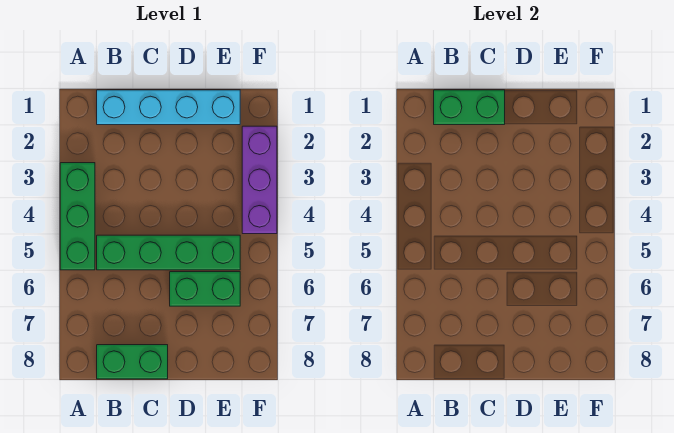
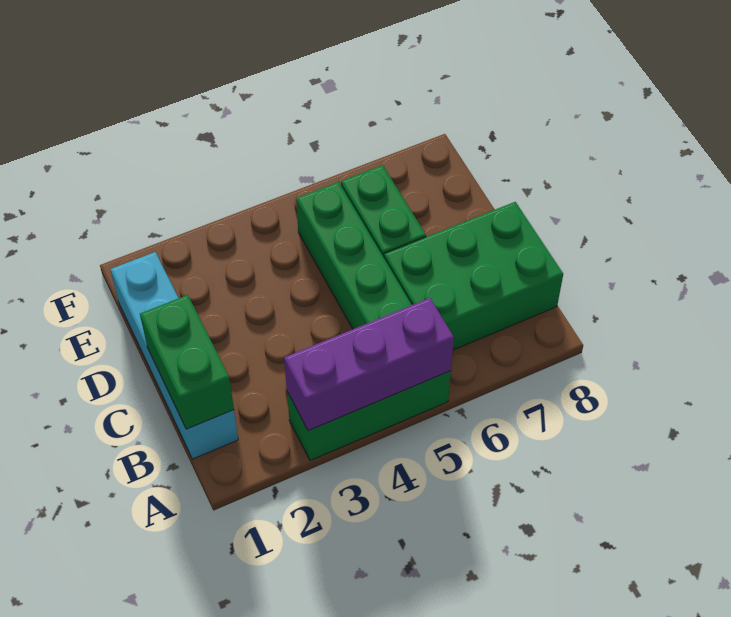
green brick B8:C8 level 1 -> green brick B6:C8 level 1
purple brick F2:F4 level 1 -> purple brick A3:A5 level 2

